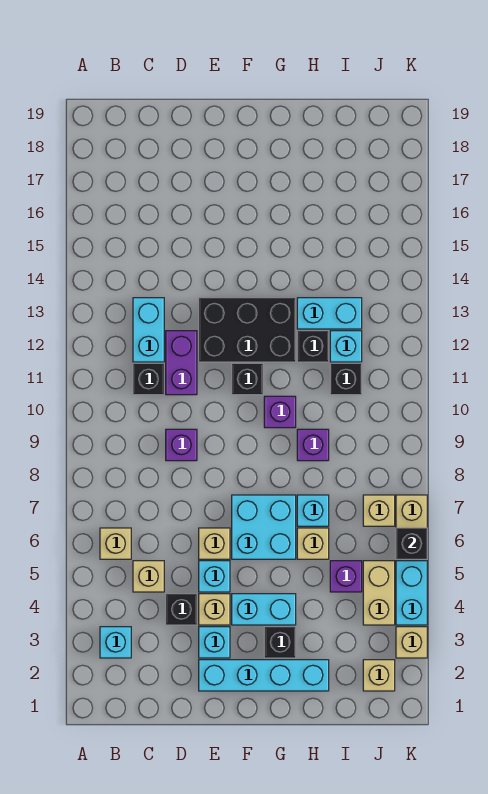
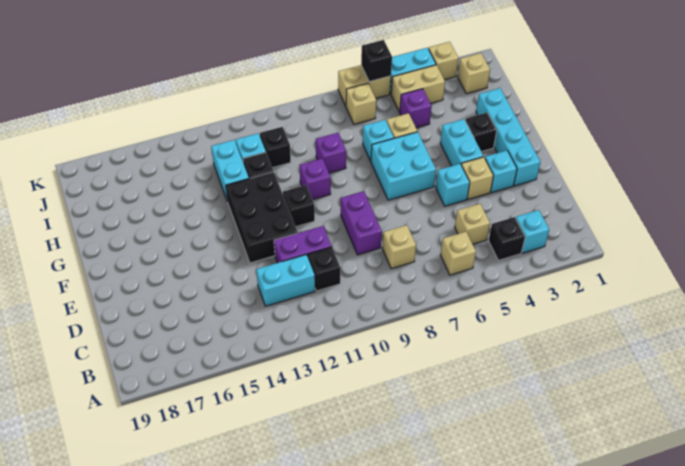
black brick D4 level 1 -> black brick B4 level 1
purple brick D9 level 1 -> purple brick D9:E9 level 1
tan brick E6 level 1 -> tan brick C8 level 1

